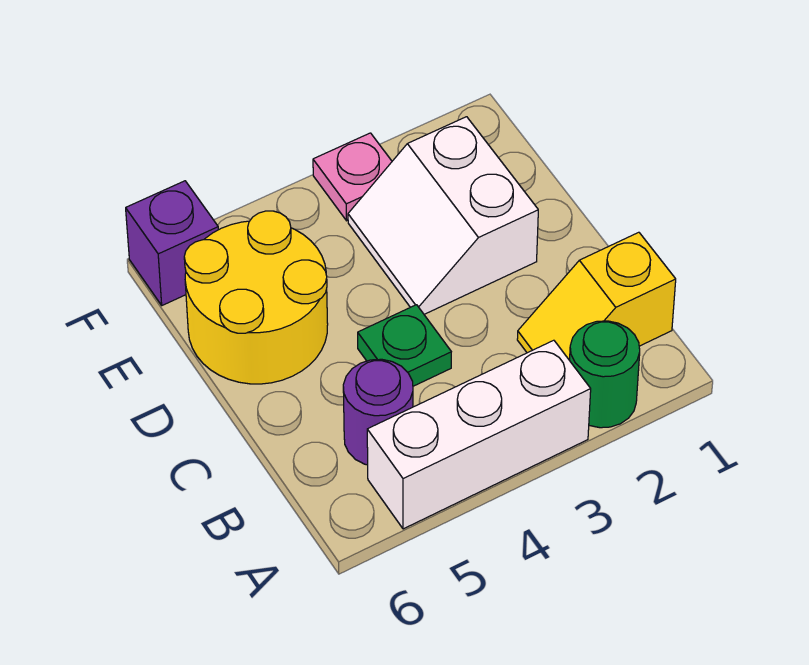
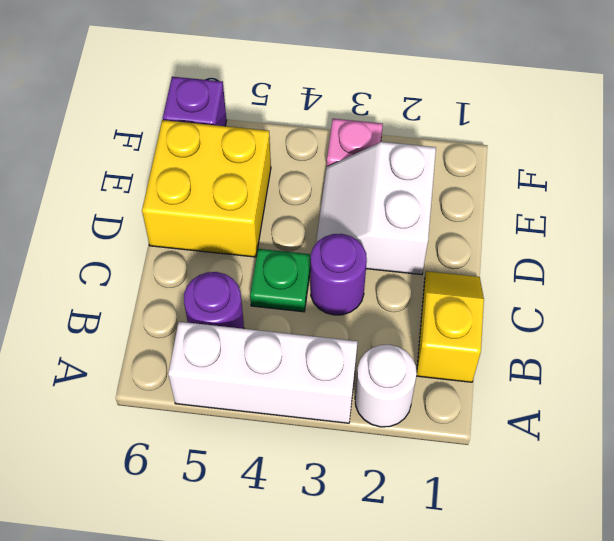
green round brick A2 level 1 -> white round brick A2 level 1
yellow slope B1:B2 level 1 top 1 -> yellow slope B1:C1 level 1 top B
none -> purple round brick C3 level 1
yellow round brick D5:E6 level 1 -> yellow brick D5:E6 level 1

